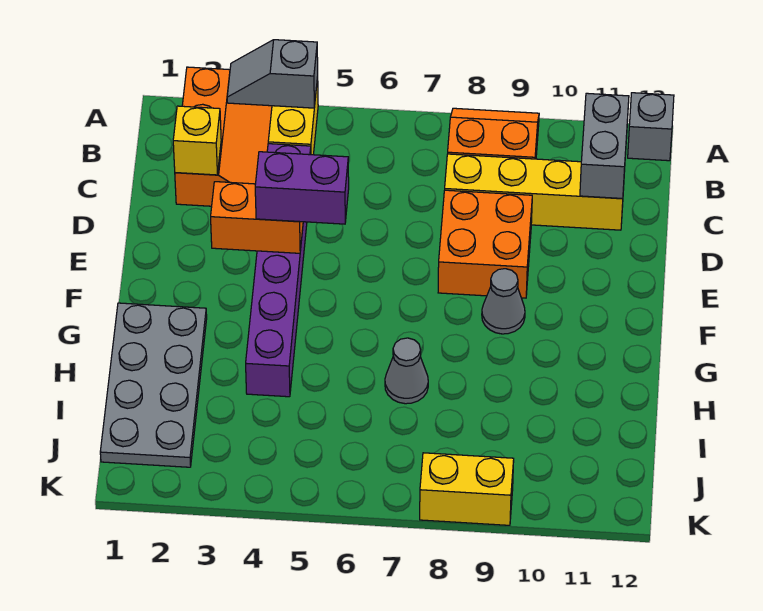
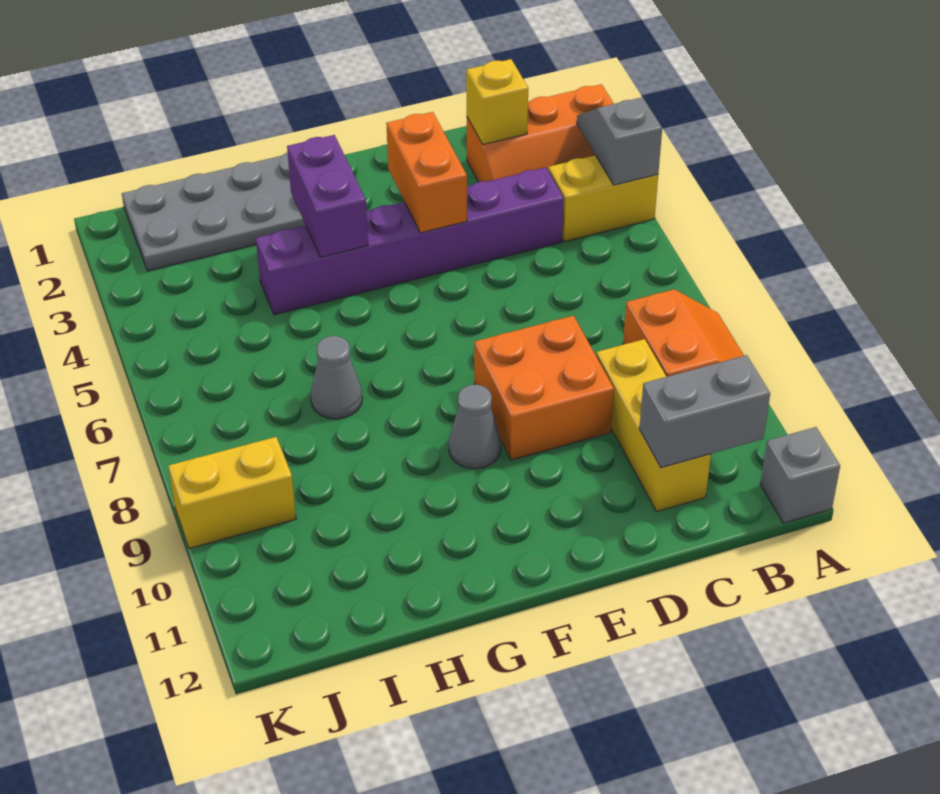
yellow brick C8:C11 level 1 -> yellow brick C9:C11 level 1
purple brick E4:E5 level 3 -> purple brick G3:G4 level 2
yellow brick K8:K9 level 1 -> yellow brick J9:K9 level 1

